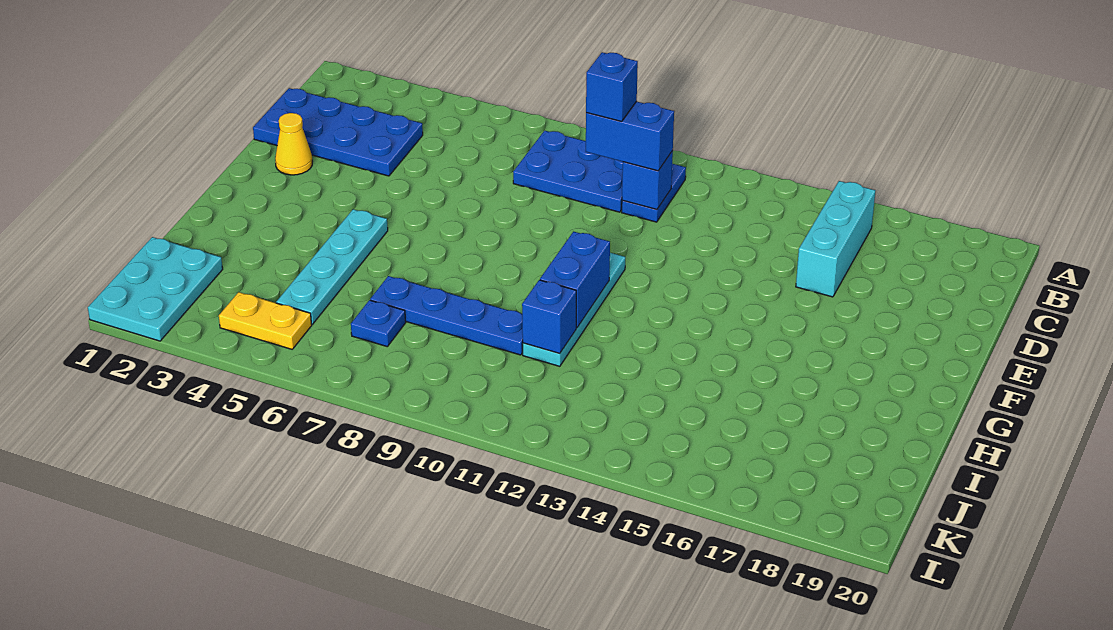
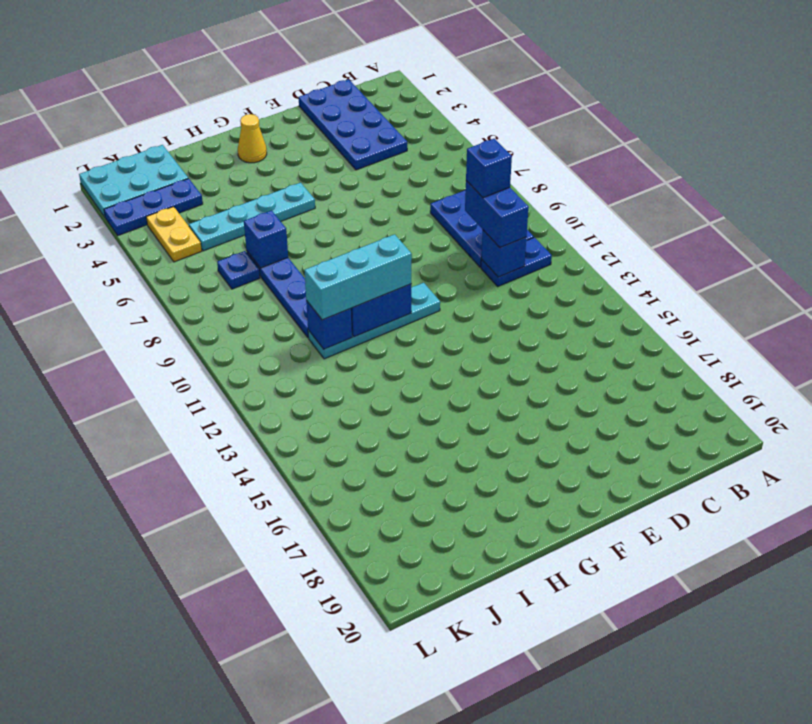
cyan brick B16:D16 level 1 -> cyan brick G11:I11 level 3
yellow cone E2 level 1 -> yellow cone G2 level 1
none -> blue brick I7 level 2
none -> blue plate J3:L3 level 1

